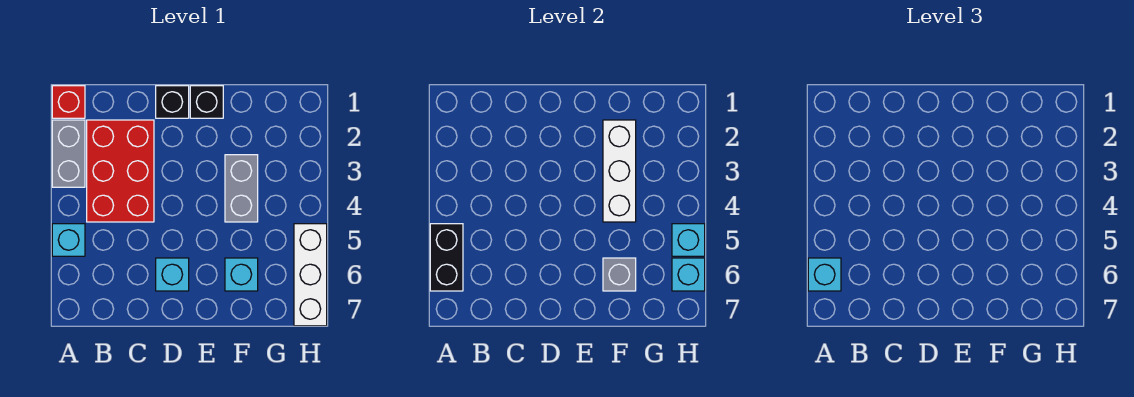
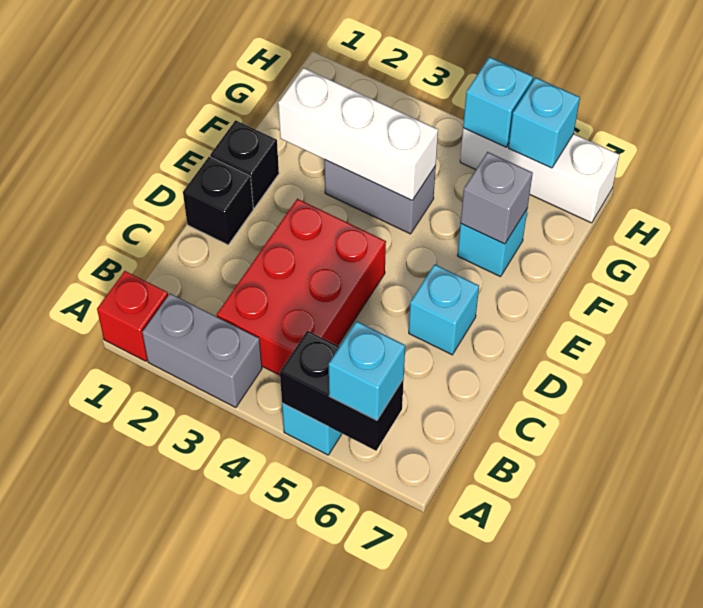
red brick B2:C4 level 1 -> red brick B3:D4 level 1

